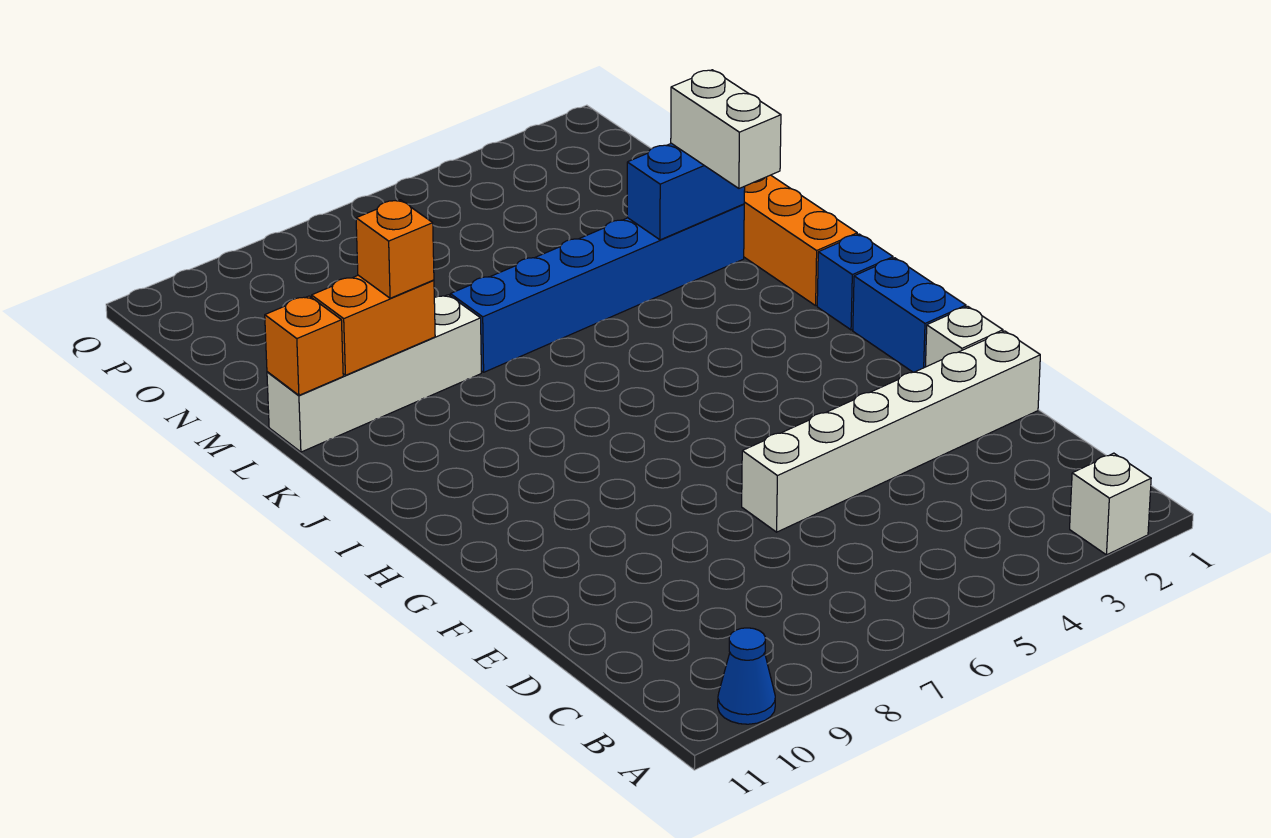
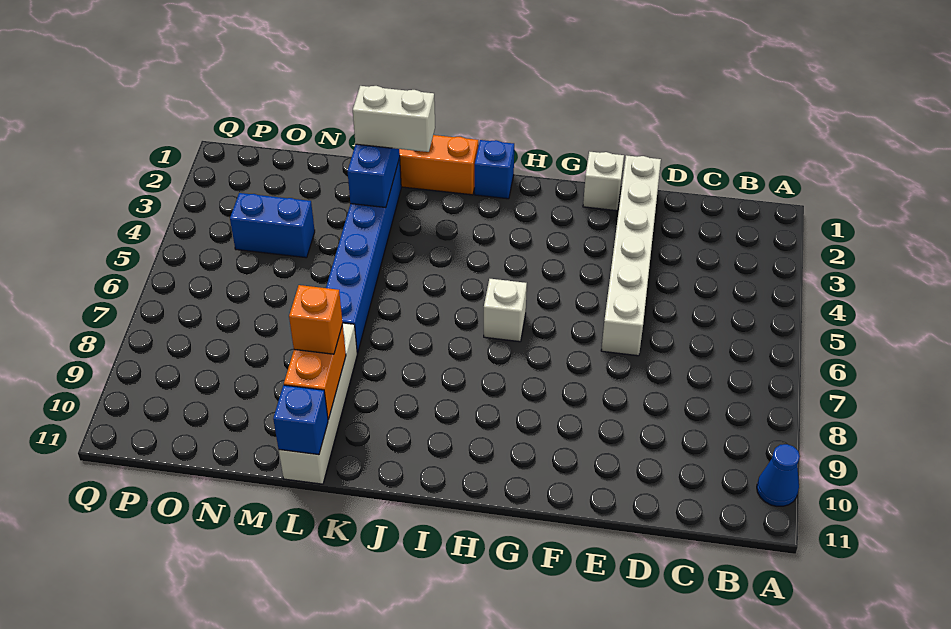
white brick A2 level 1 -> white brick H6 level 1
blue brick G1:H1 level 1 -> blue brick N4:O4 level 1
orange brick L11 level 2 -> blue brick L11 level 2

